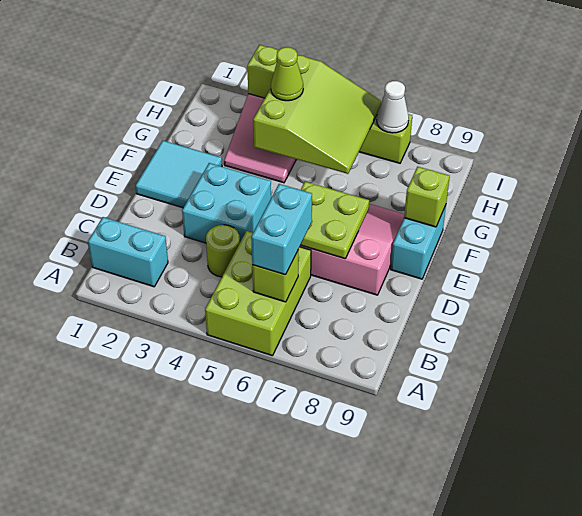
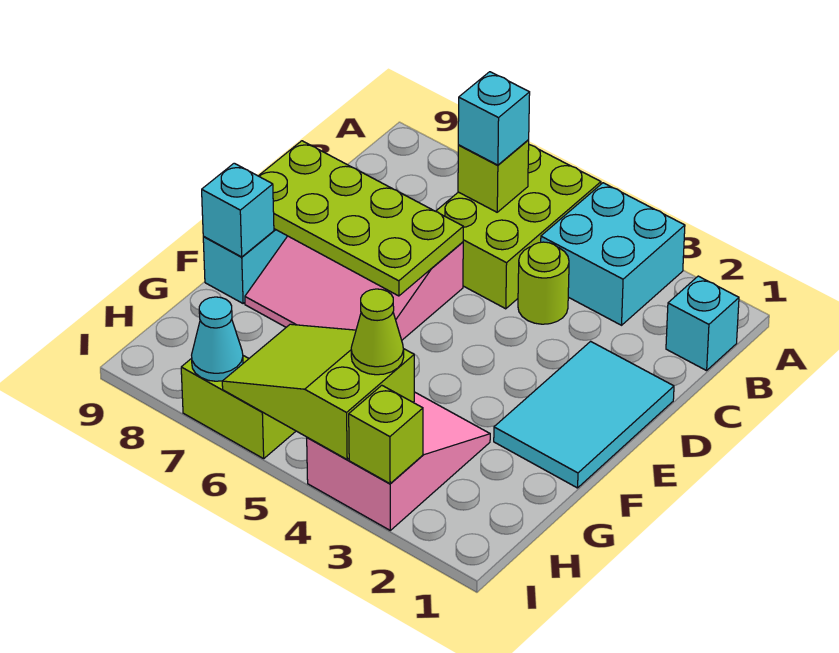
cyan brick B1:B2 level 1 -> cyan brick B1 level 1
cyan brick B6:C6 level 3 -> cyan brick B6 level 3
cyan brick D3:E4 level 1 -> cyan brick A3:B4 level 1
lime plate D6:E7 level 2 -> lime plate D6:E9 level 2
cyan tile E1:F2 level 1 -> cyan tile D1:F2 level 1
lime brick F9 level 2 -> cyan brick F9 level 2
lime slope G4:I6 level 2 top 4 -> lime slope H4:I6 level 2 top 4
white cone I7 level 2 -> cyan cone I7 level 2

